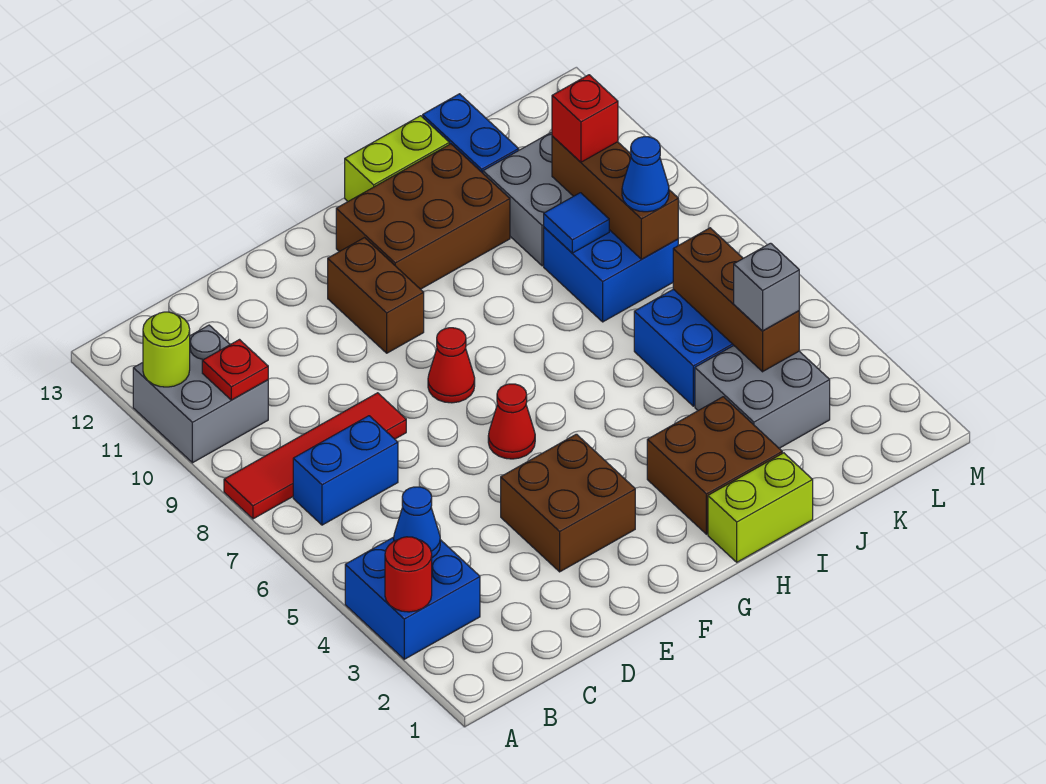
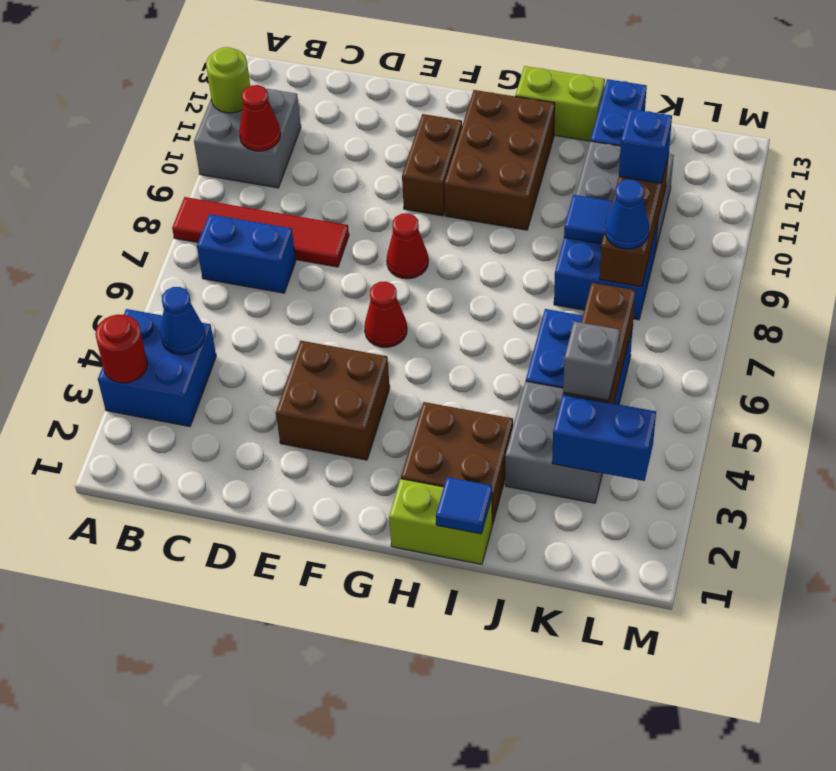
red plate B10 level 2 -> red cone B10 level 2
brown brick G11:I12 level 1 -> brown brick G10:H12 level 1
none -> blue tile I1 level 2
none -> blue brick K3:L3 level 2
red brick K10 level 3 -> blue brick K10 level 3

